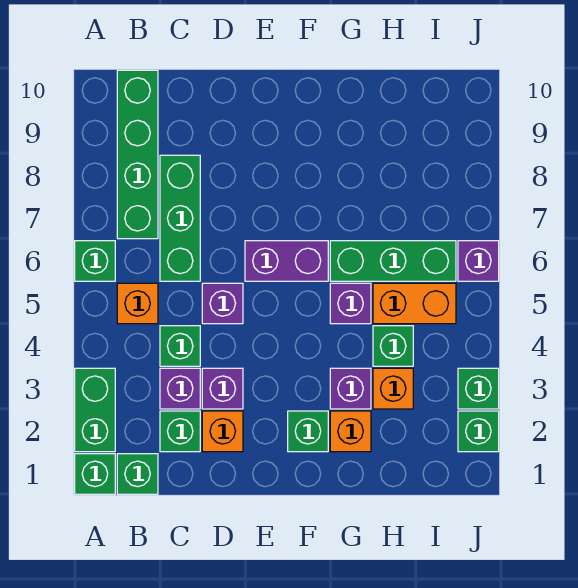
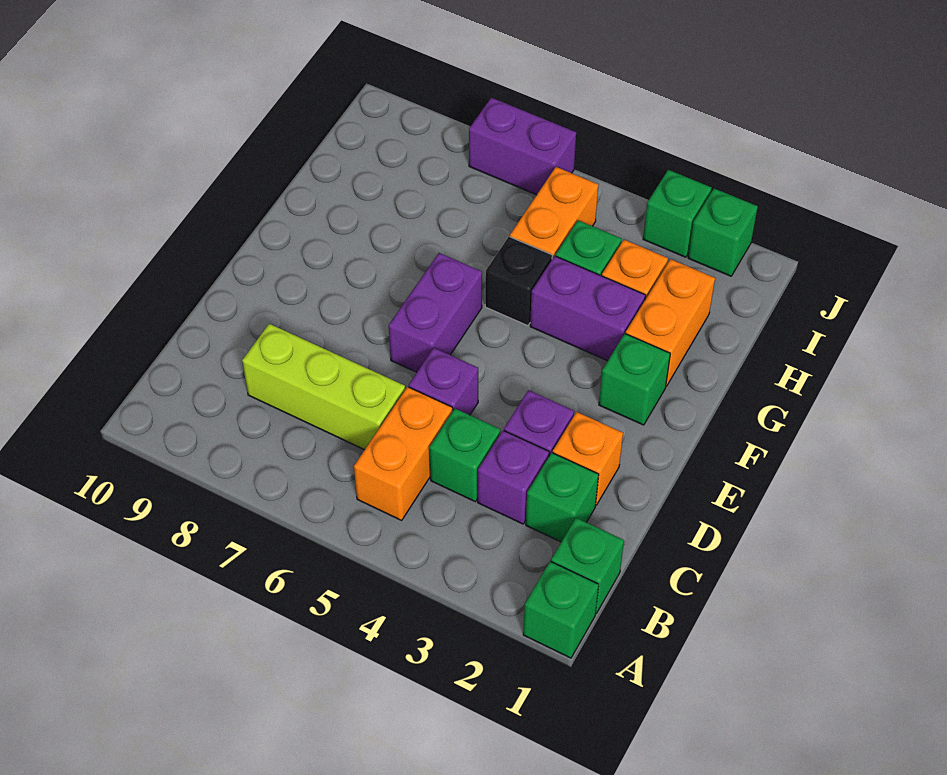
green brick A2:A3 level 1 -> none
green brick A6 level 1 -> none
orange brick B5 level 1 -> orange brick B5:C5 level 1
green brick B7:B10 level 1 -> none
green brick C6:C8 level 1 -> lime brick C6:C8 level 1
orange brick G2 level 1 -> orange brick G2:H2 level 1
purple brick G3 level 1 -> purple brick G3:G4 level 1
purple brick G5 level 1 -> black brick G5 level 1
green brick G6:I6 level 1 -> none
purple brick J6 level 1 -> purple brick J6:J7 level 1

